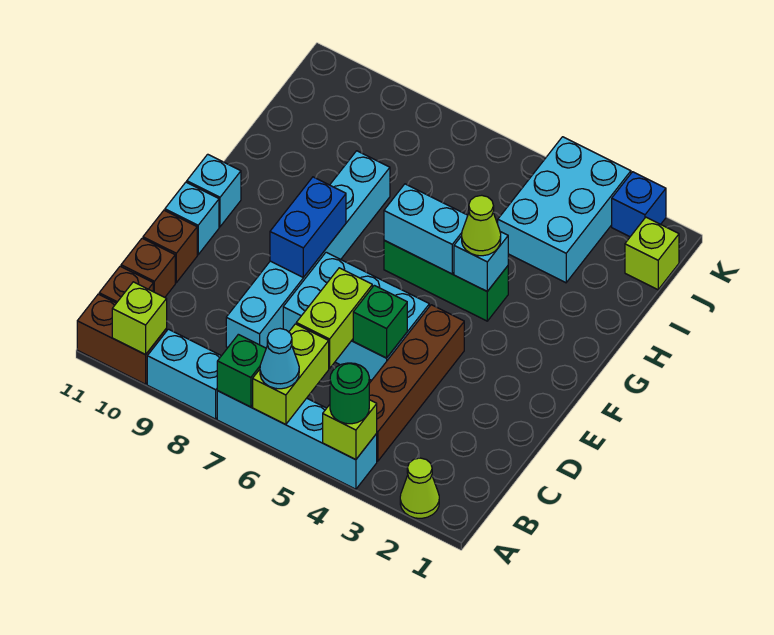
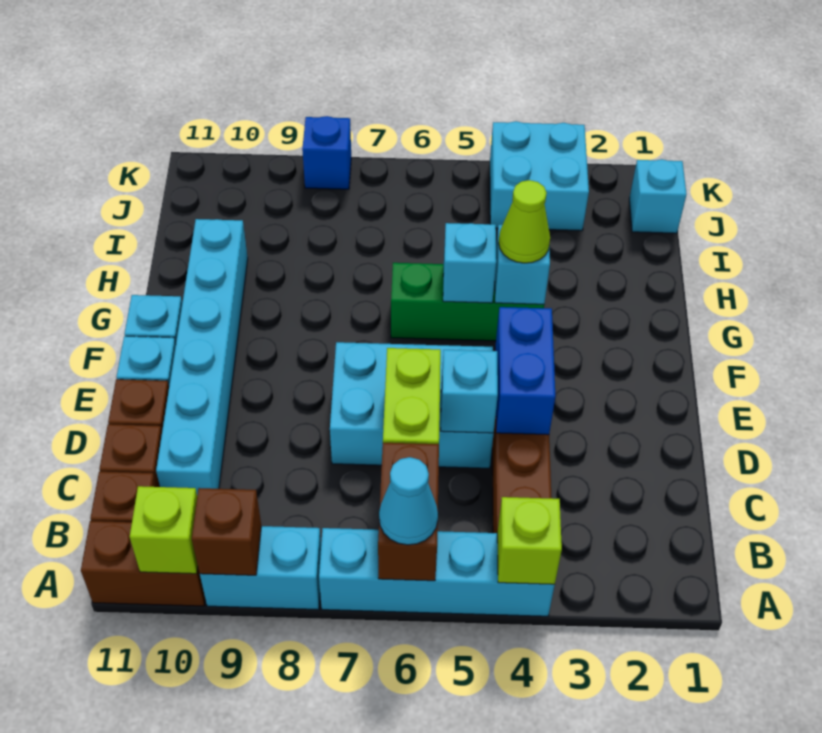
lime cone A2 level 1 -> none
green round brick A4 level 3 -> none
lime brick A6:B6 level 2 -> brown brick A6:B6 level 2
green brick A7 level 2 -> none
none -> brown brick A9 level 2
cyan brick C8:H8 level 1 -> cyan brick C10:H10 level 1
green brick D5 level 2 -> cyan brick D5 level 2
blue brick E8:F8 level 2 -> blue brick D4:E4 level 2
cyan brick G5:G6 level 2 -> cyan brick G5 level 2
cyan brick I3:K4 level 1 -> cyan brick J3:K4 level 1
lime brick J1 level 1 -> cyan brick J1 level 1
blue brick K2 level 1 -> blue brick K8 level 1

